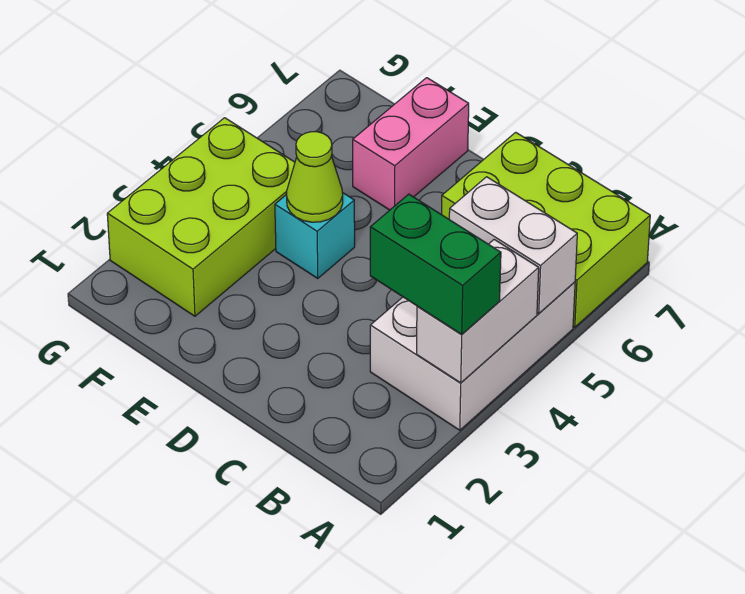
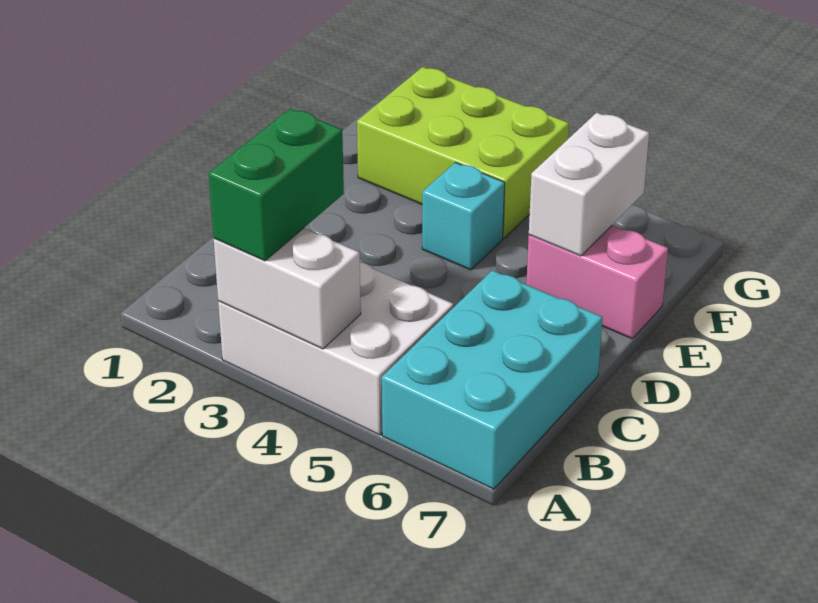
white brick A5:B5 level 2 -> white brick E6:F6 level 2
lime brick A6:C7 level 1 -> cyan brick A6:C7 level 1
lime cone E4 level 2 -> none

